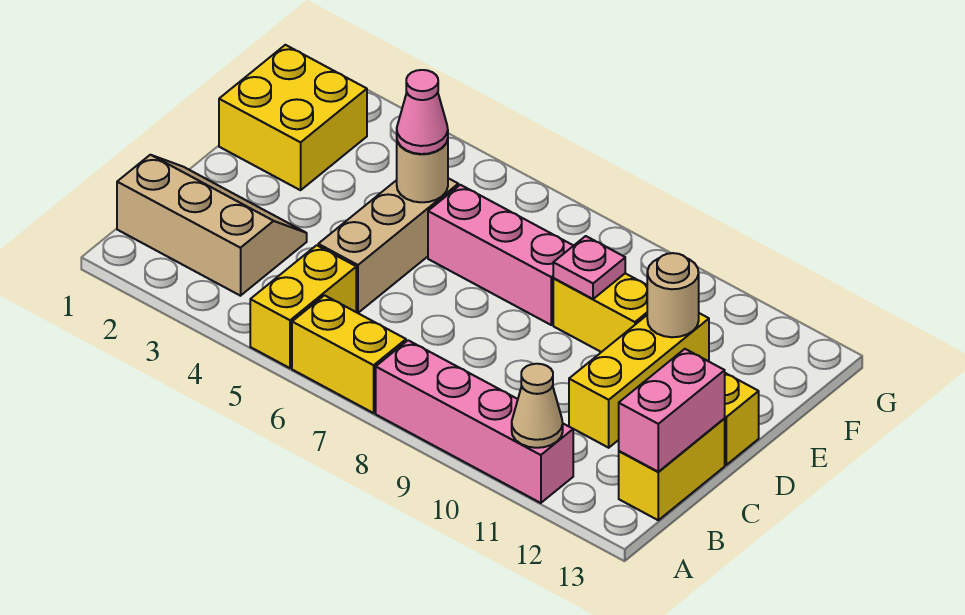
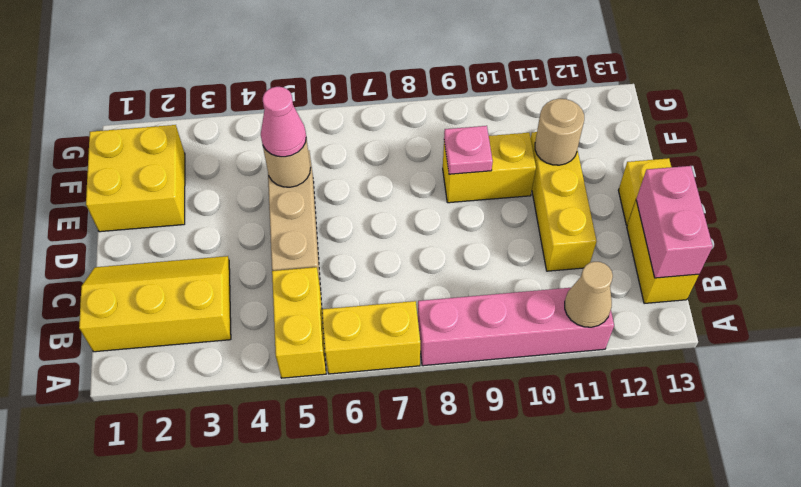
tan slope B1:C3 level 1 top B -> yellow slope B1:C3 level 1 top B
pink brick E6:E8 level 1 -> none

